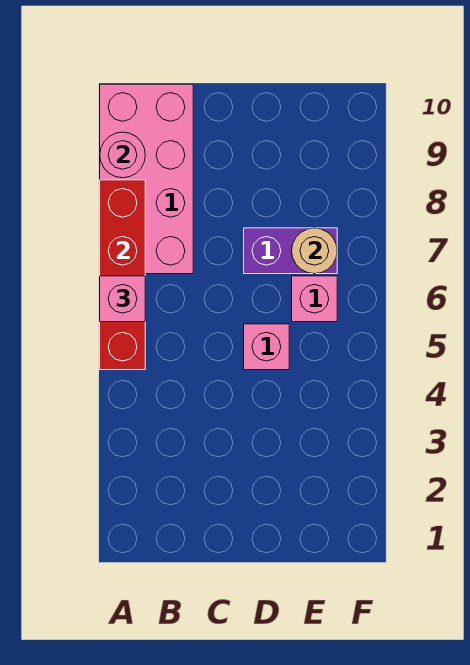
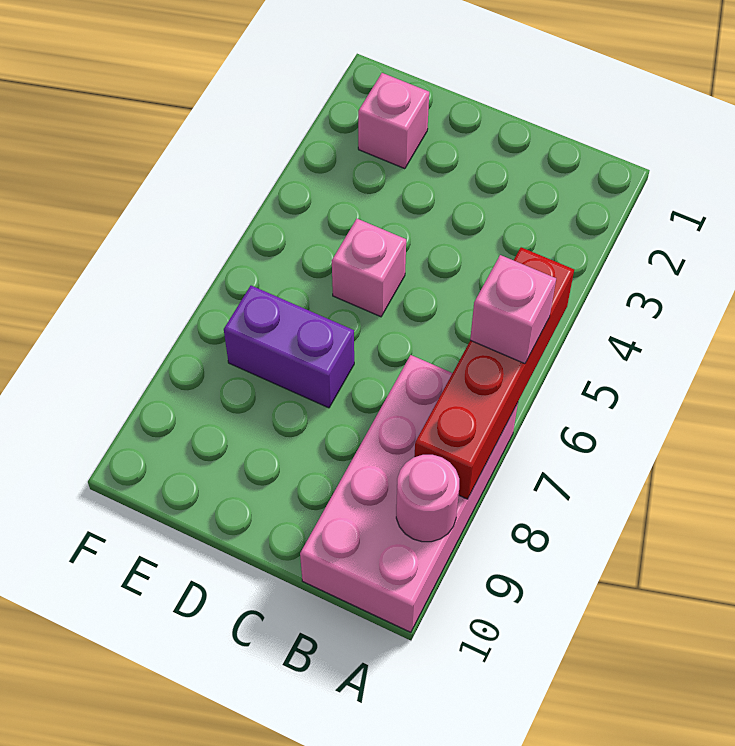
pink brick E6 level 1 -> pink brick E2 level 1
tan round brick E7 level 2 -> none

